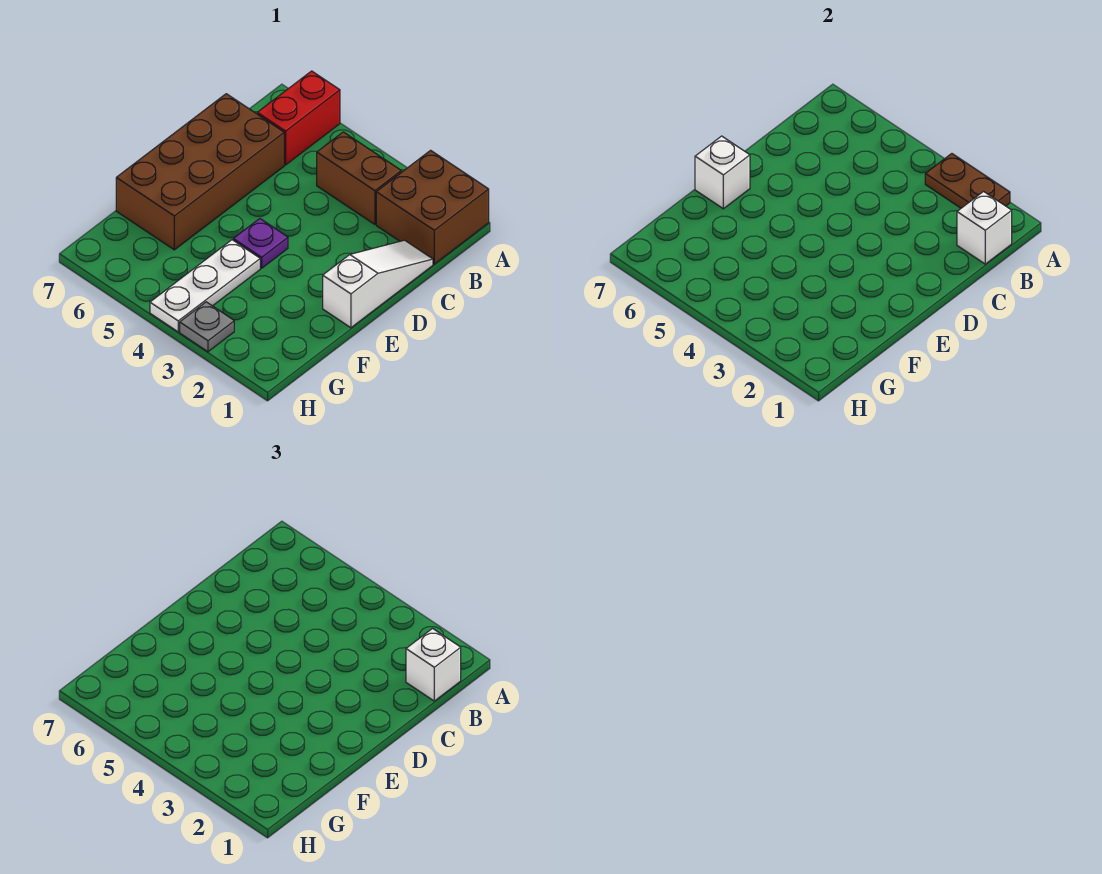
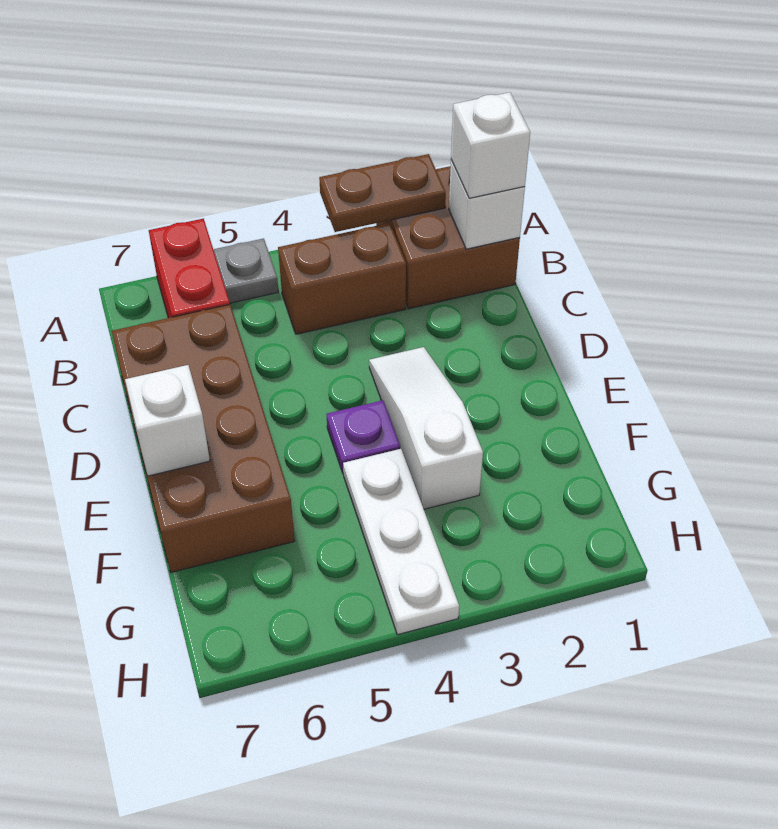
white slope C1:E1 level 1 top E -> white slope D3:F3 level 1 top F
grey plate H3 level 1 -> grey plate A5 level 1

